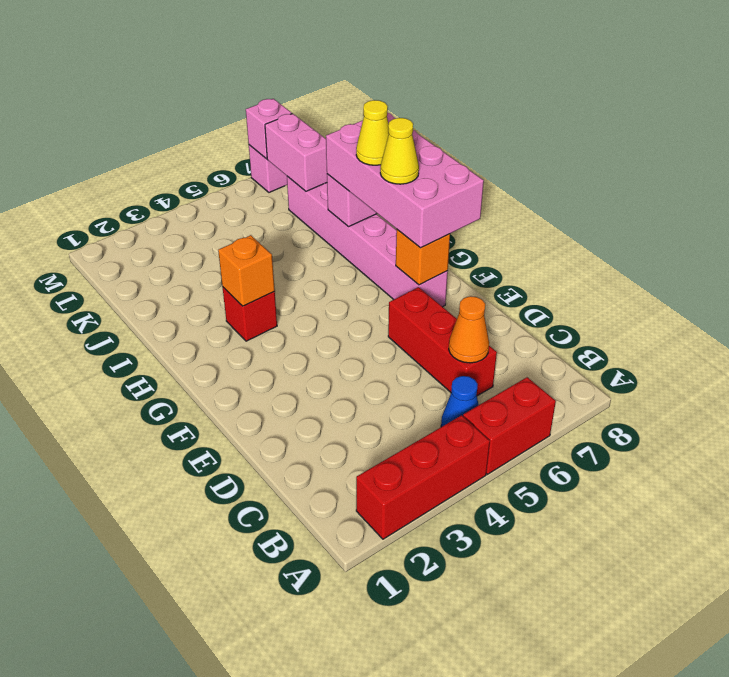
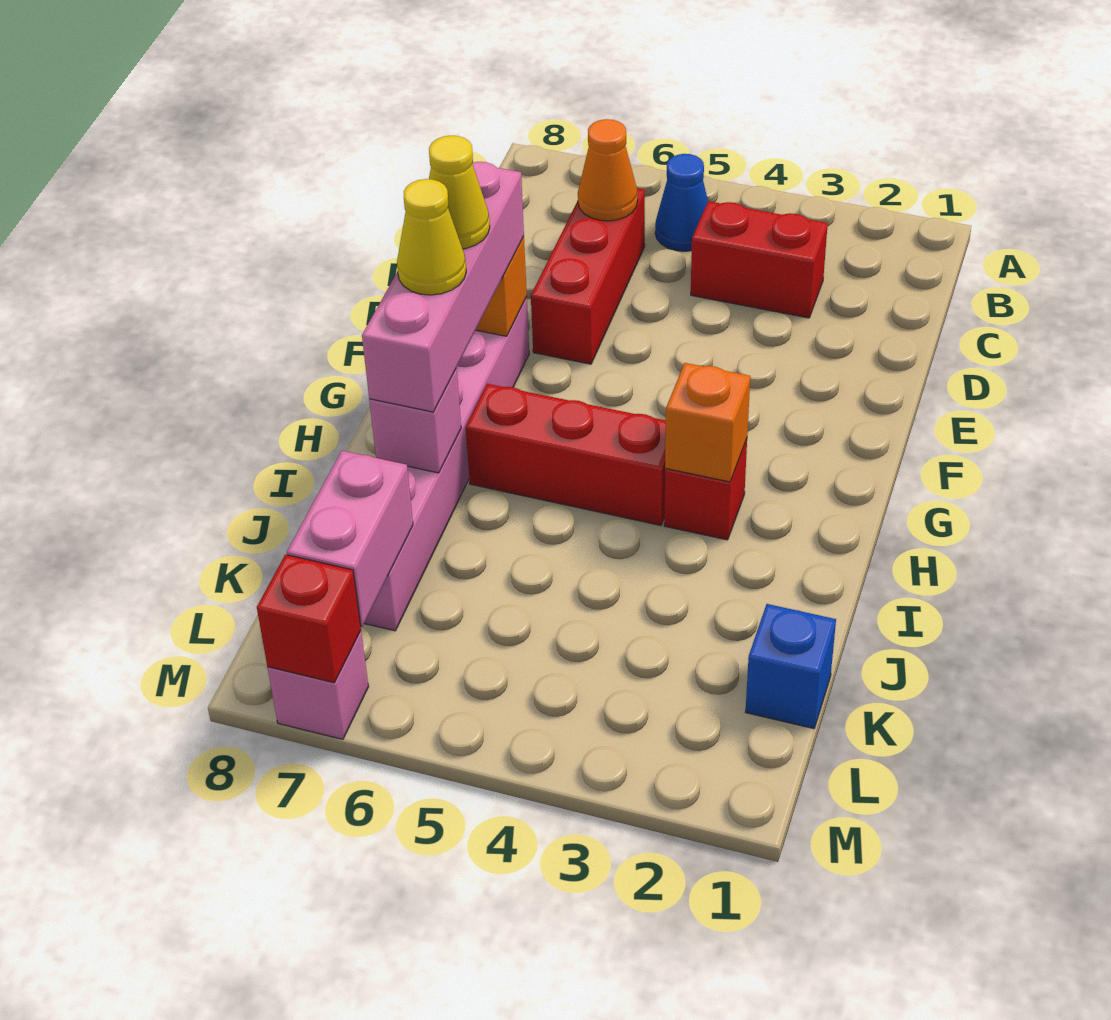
red brick A2:A4 level 1 -> red brick H4:H6 level 1
red brick A5:A6 level 1 -> red brick C3:C4 level 1
pink brick F7:I8 level 3 -> pink brick F7:I7 level 3
none -> blue brick K1 level 1
pink brick M7 level 2 -> red brick M7 level 2

